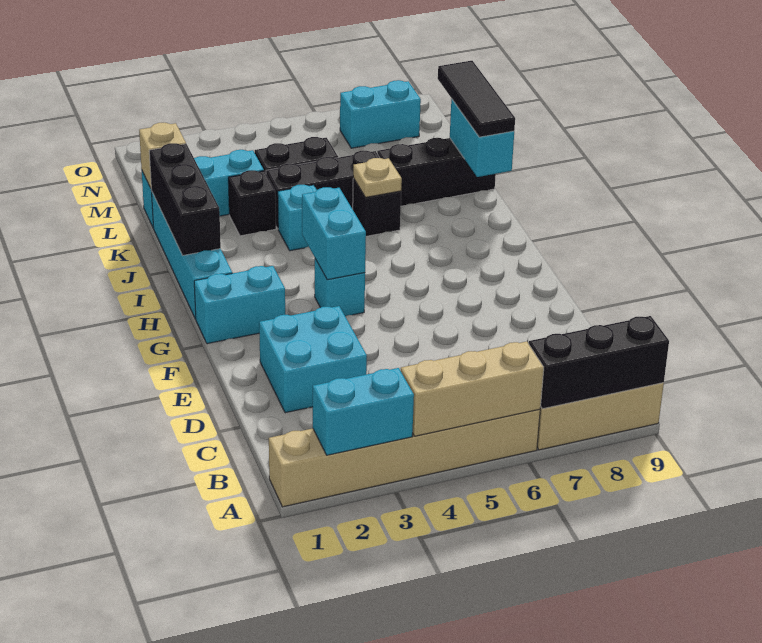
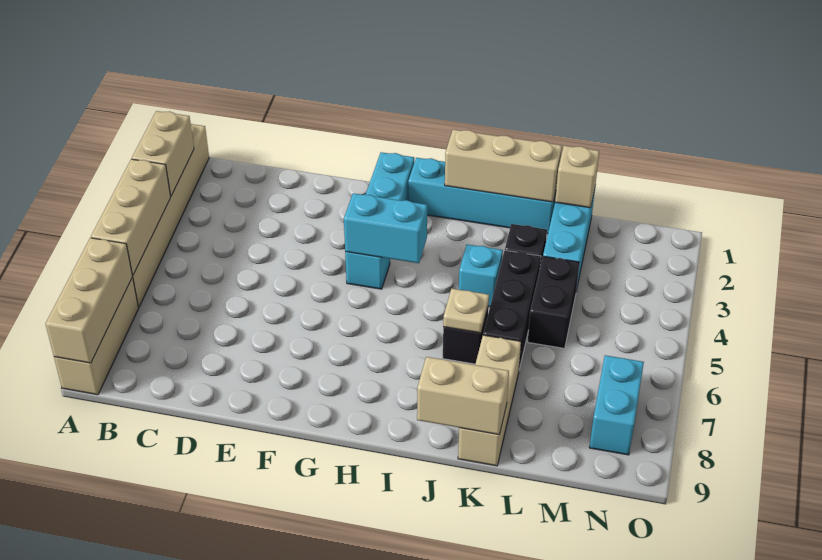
cyan brick A2:A3 level 2 -> tan brick A2:A3 level 2
black brick A7:A9 level 2 -> tan brick A7:A9 level 2
cyan brick D2:E3 level 1 -> none
black brick I1:K1 level 2 -> tan brick I1:K1 level 2
cyan brick J9:K9 level 2 -> tan brick J9:K9 level 2
black tile J9:L9 level 3 -> none
black brick K7:K9 level 1 -> tan brick K7:K9 level 1

